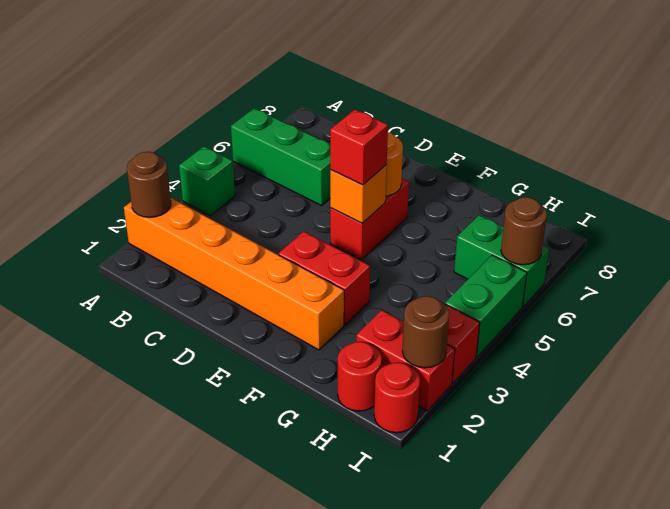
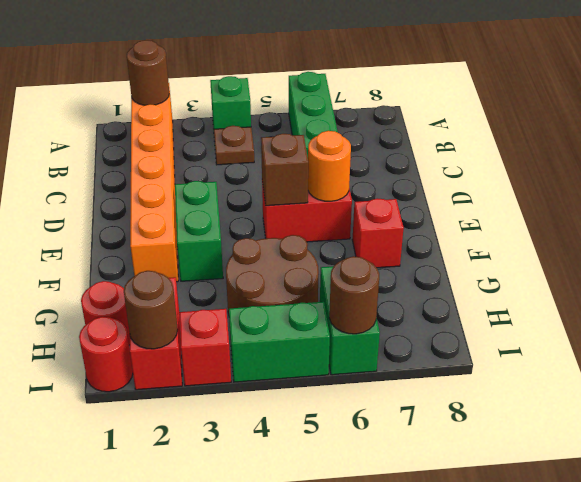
none -> brown plate B4 level 1
red brick E3:F3 level 1 -> green brick E3:F3 level 1
orange brick E5 level 2 -> brown brick E5 level 2
red brick E5 level 3 -> red brick F7 level 1
none -> brown round brick G4:H5 level 1

